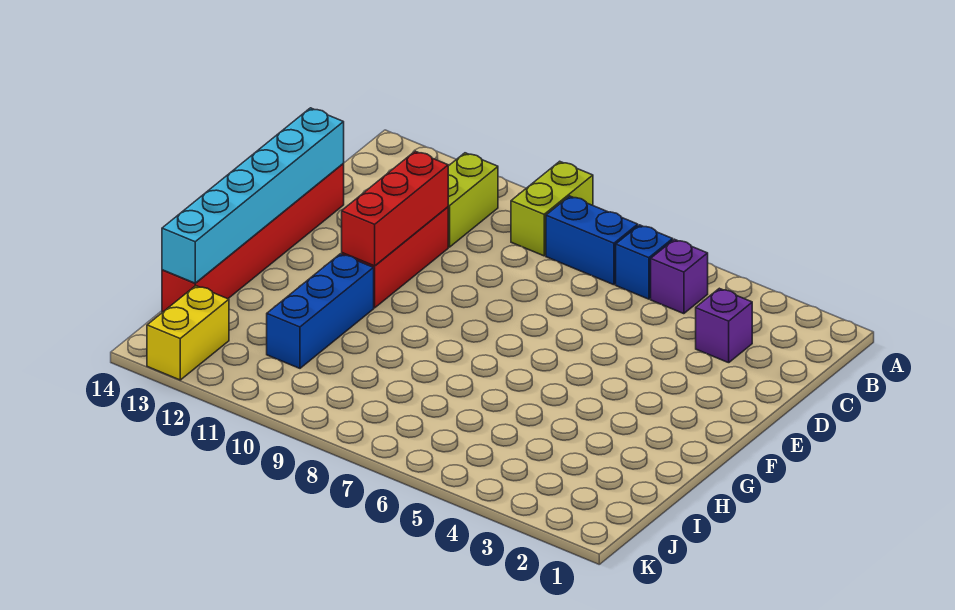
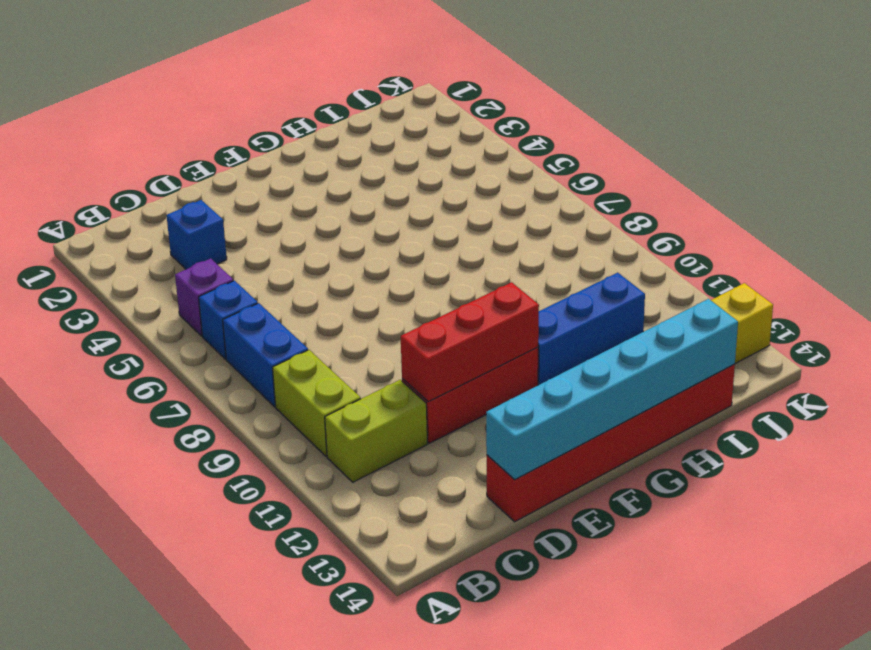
lime brick A9:B9 level 1 -> lime brick B9:B10 level 1
purple brick C3 level 1 -> blue brick C3 level 1

